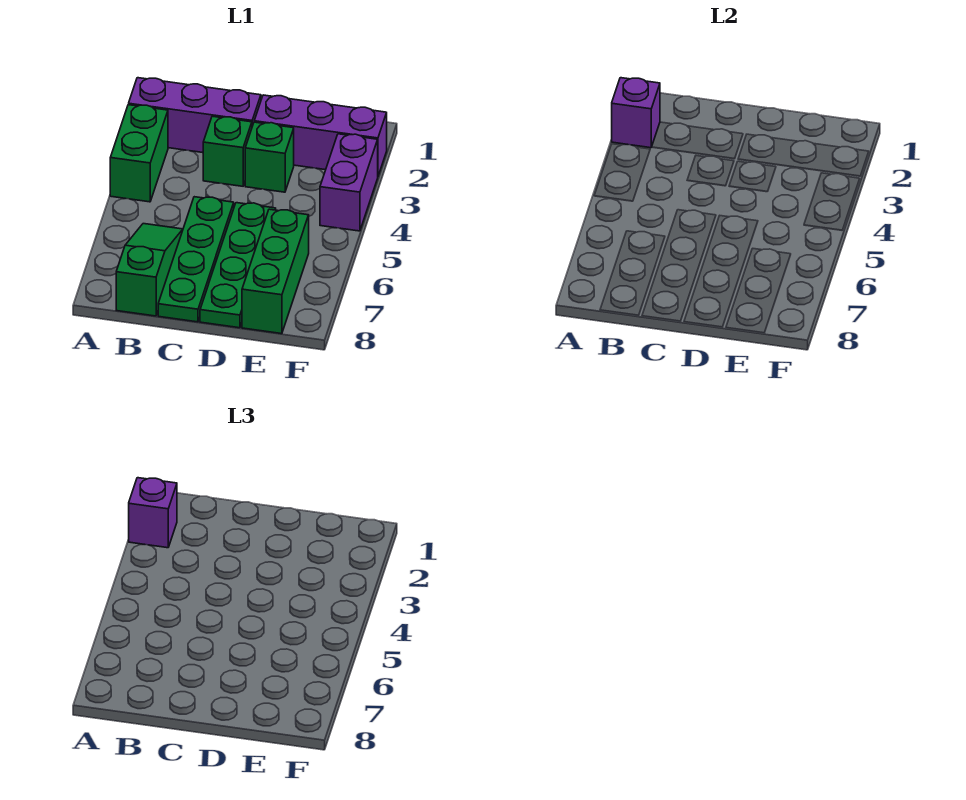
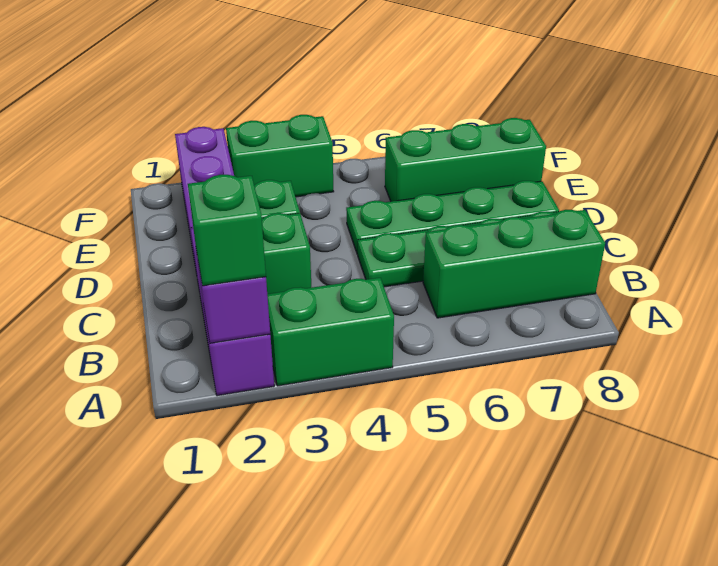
purple brick A2 level 3 -> green brick A2 level 3
green slope B6:B8 level 1 top 8 -> green brick B6:B8 level 1
purple brick F3:F4 level 1 -> green brick F3:F4 level 1

